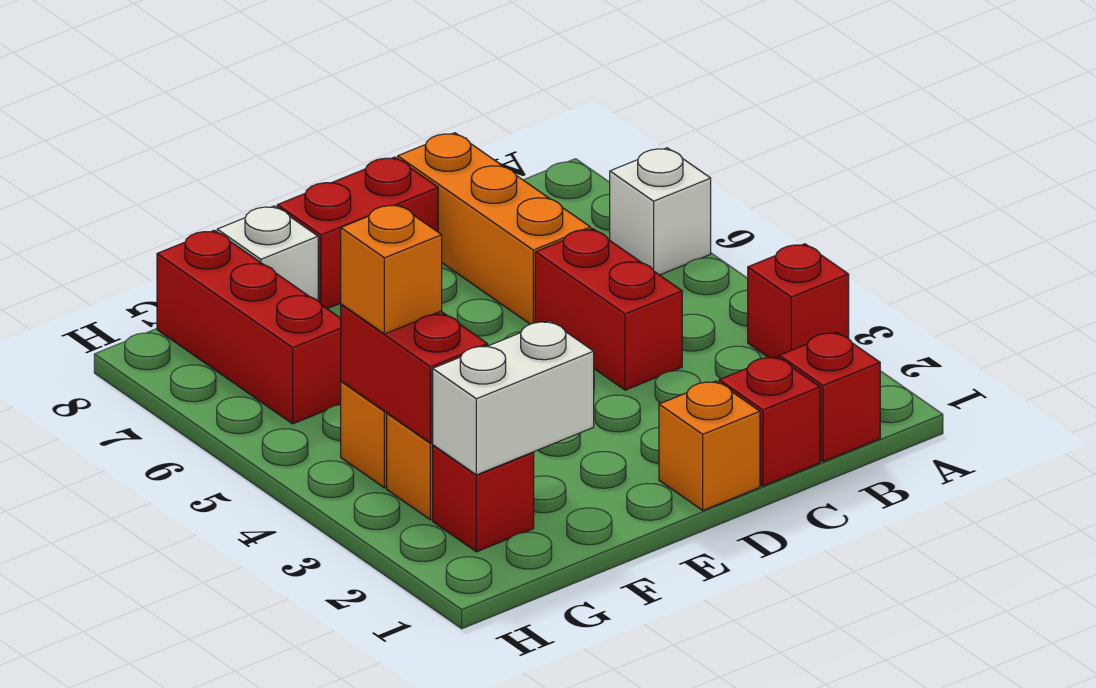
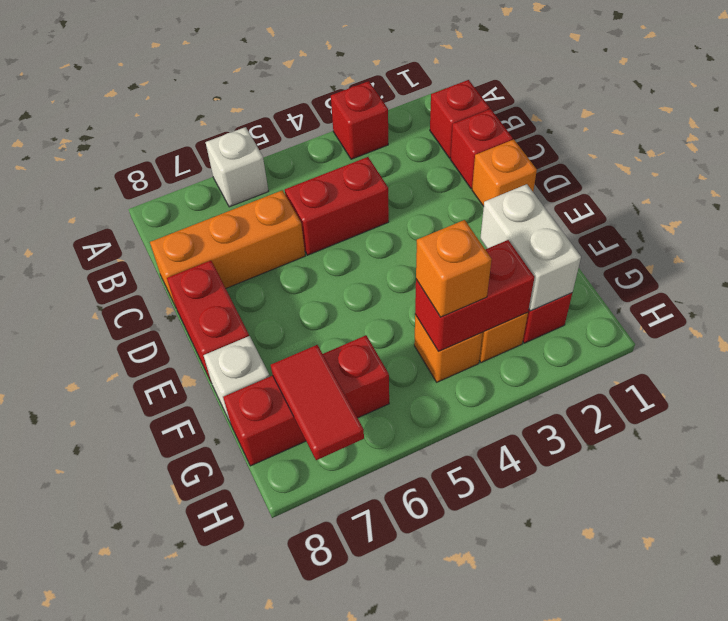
none -> red tile G7:H7 level 2

